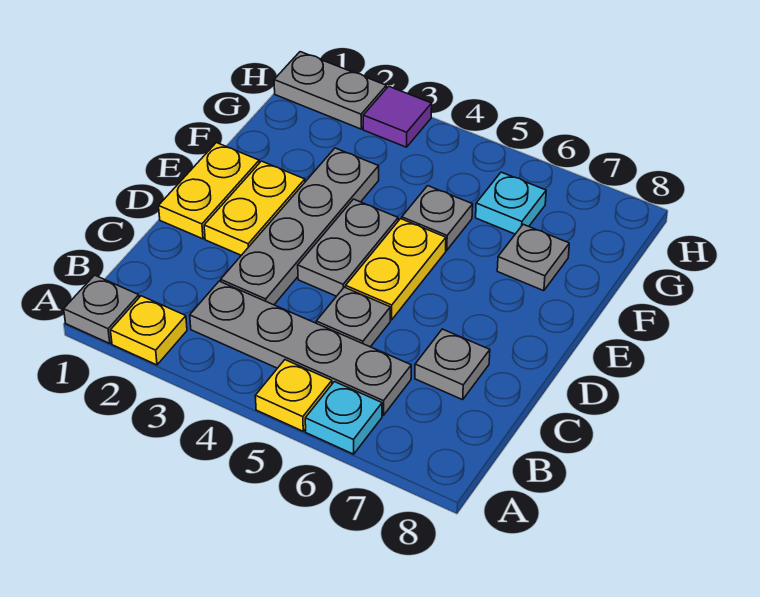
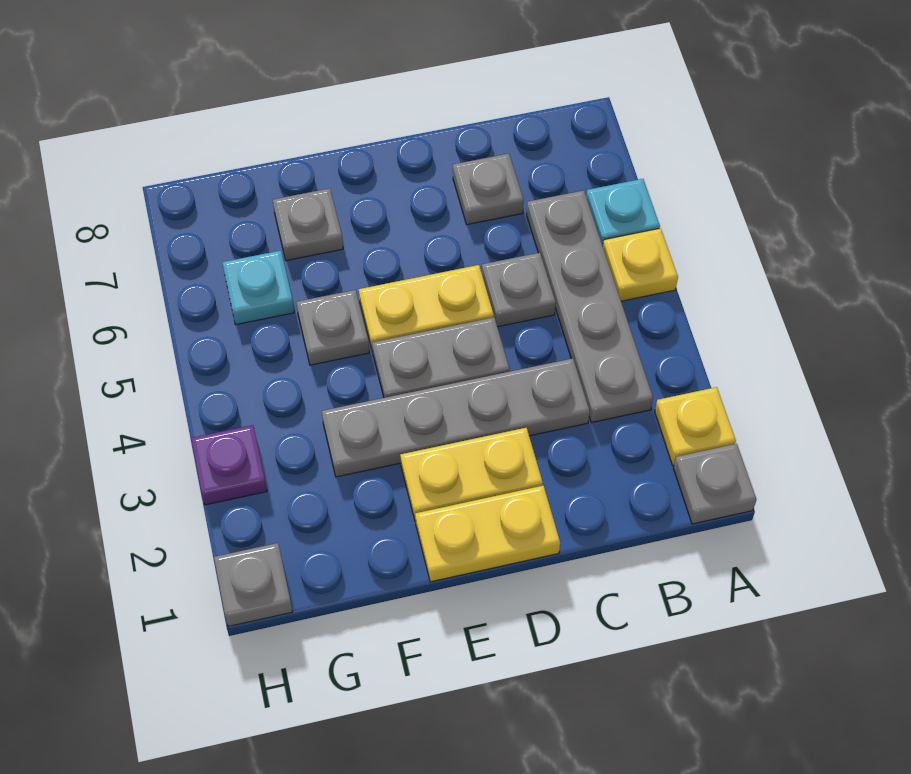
grey plate H1:H2 level 1 -> grey plate H1 level 1
purple tile H3 level 1 -> purple plate H3 level 1

